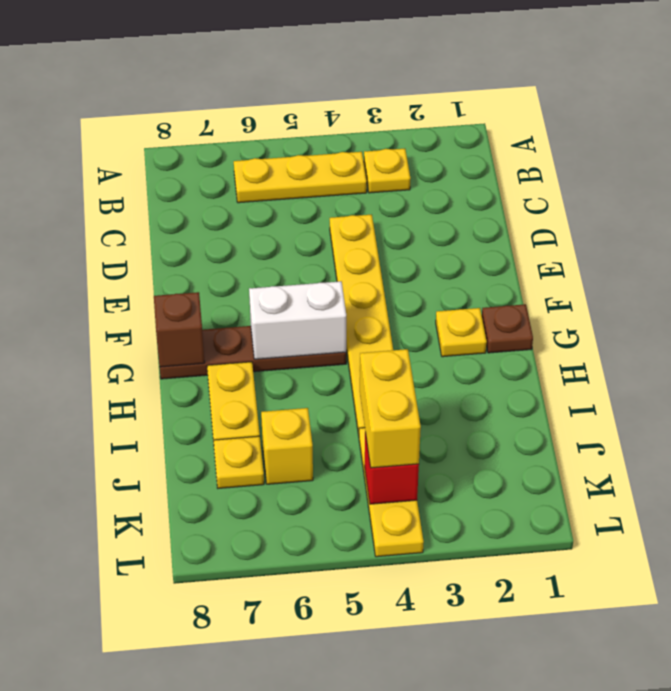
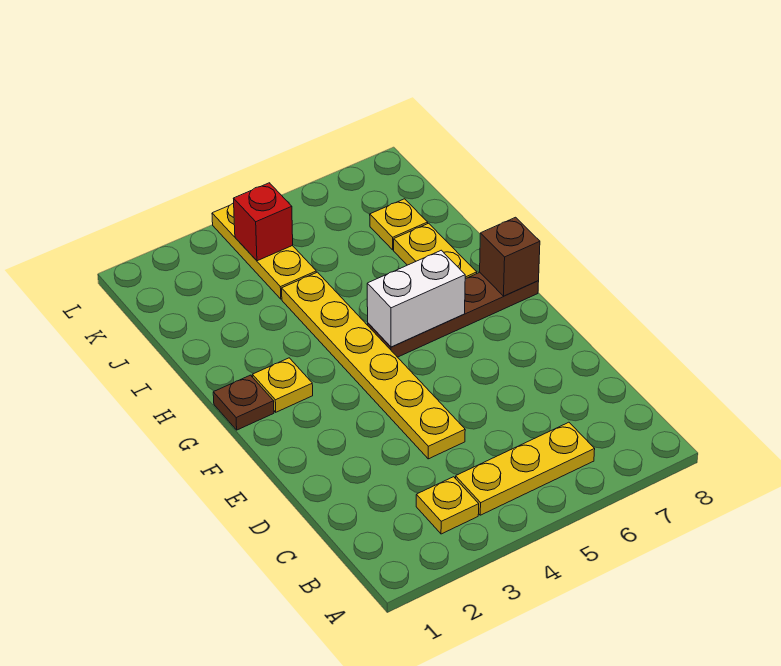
yellow brick J4:K4 level 3 -> none
yellow brick J6 level 1 -> none

